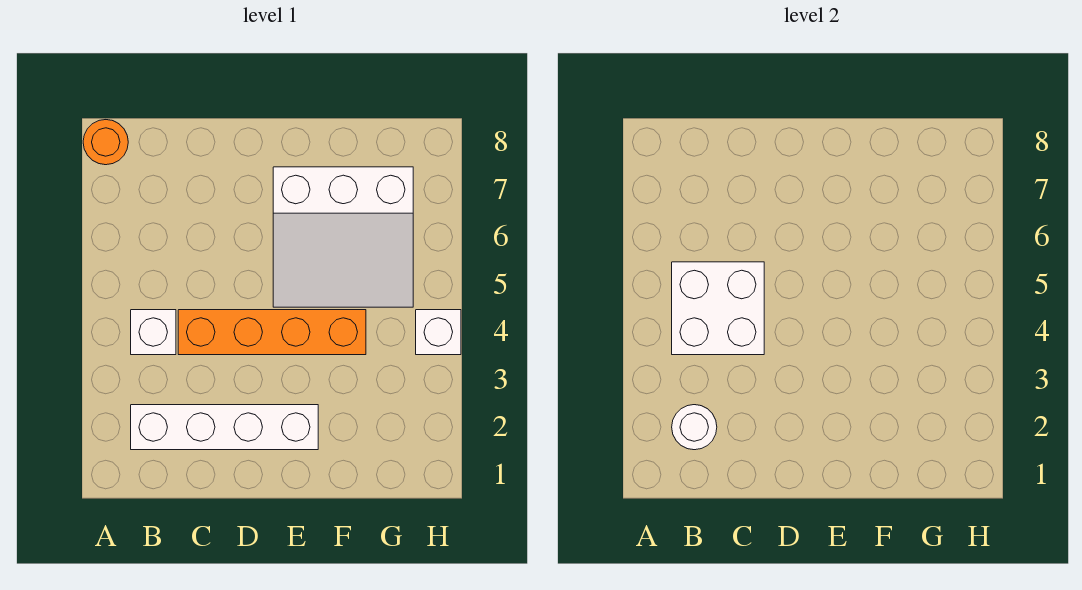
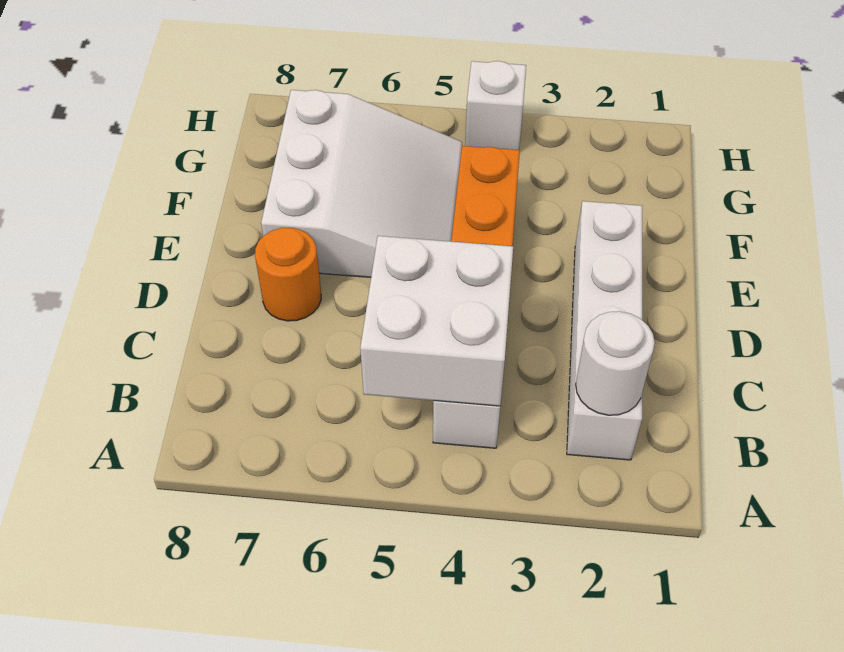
orange round brick A8 level 1 -> orange round brick D7 level 1

